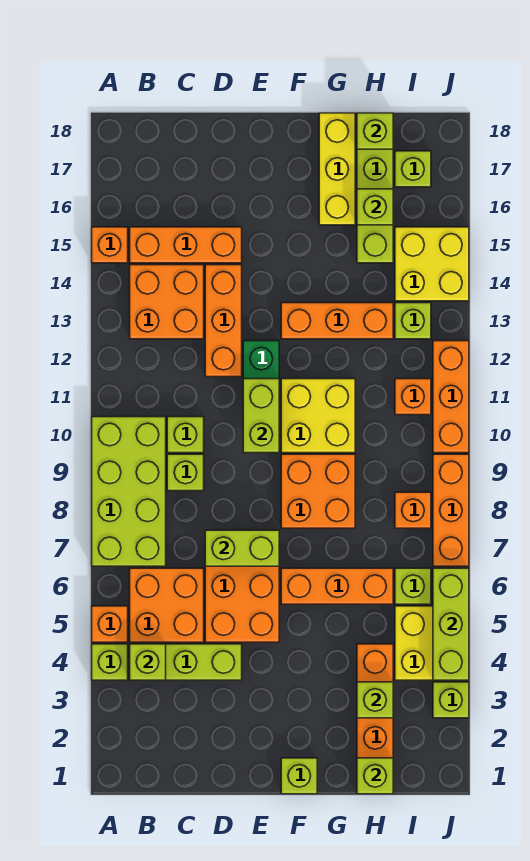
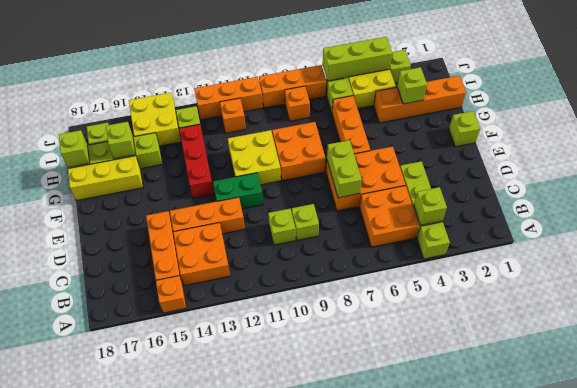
orange brick A5 level 1 -> none
lime brick A7:B10 level 1 -> none
lime brick E10:E11 level 2 -> none
orange brick F13:H13 level 1 -> red brick F13:H13 level 1
lime brick H1 level 2 -> none

